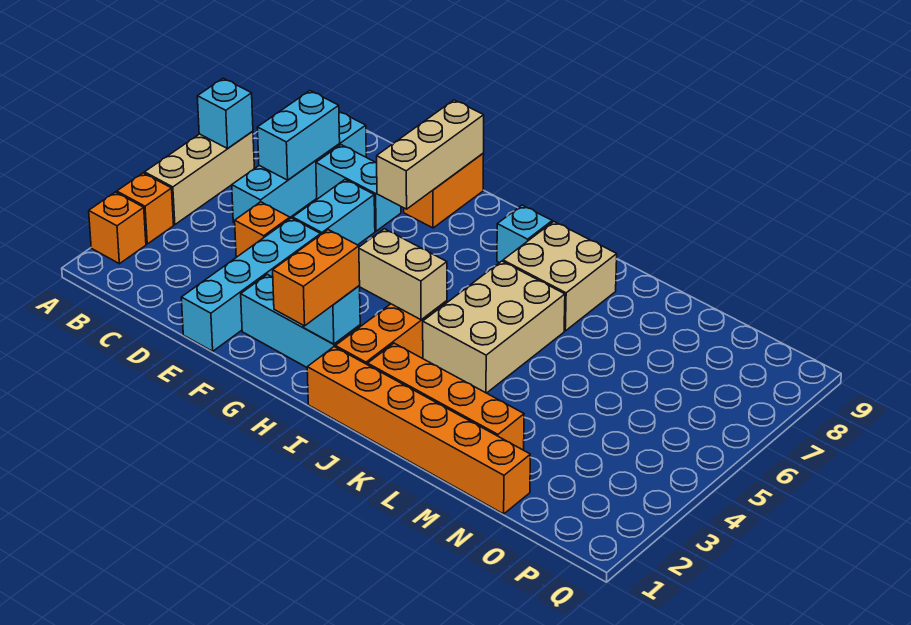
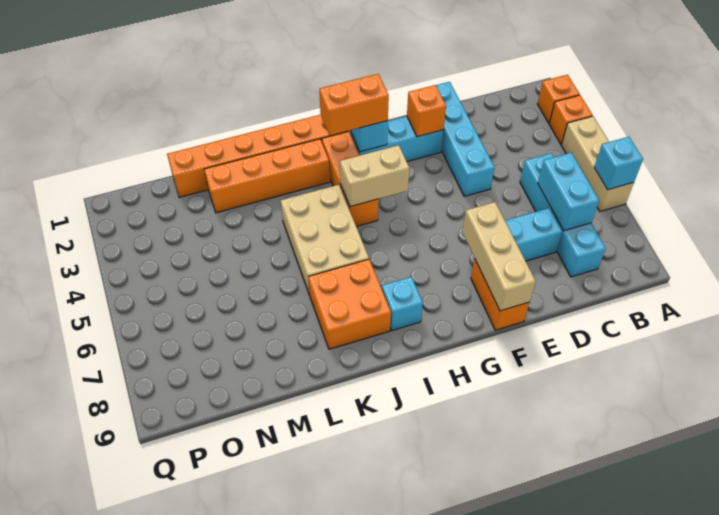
orange brick D4 level 1 -> orange brick F2 level 2
cyan brick E5:E6 level 1 -> none
orange brick H1:H2 level 3 -> orange brick H2:I2 level 3
tan brick J7:K8 level 1 -> orange brick J7:K8 level 1

